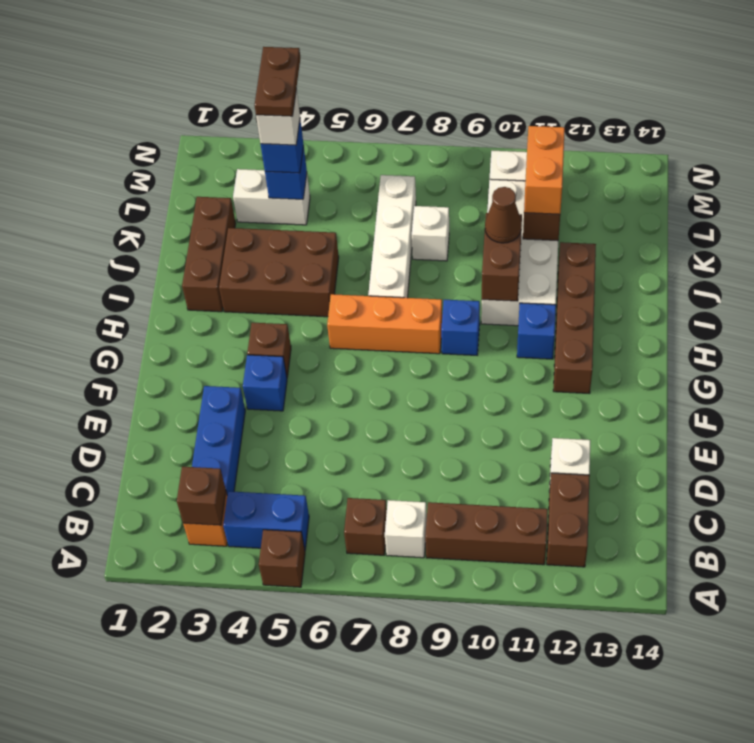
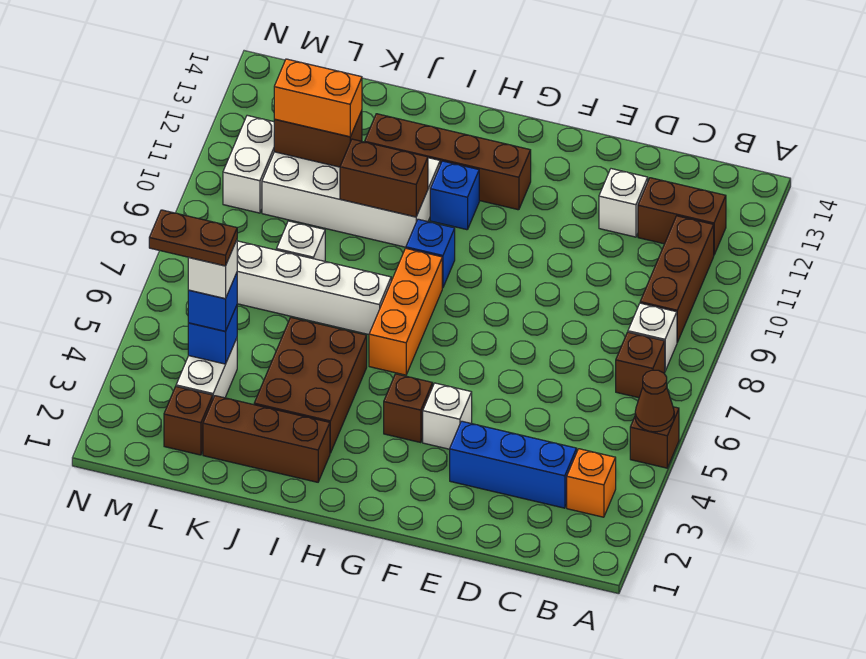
brown brick B3 level 2 -> brown brick L2 level 1
blue brick B4:B5 level 1 -> none
blue brick F4 level 1 -> white brick F4 level 1
brown cone J10 level 3 -> brown cone A5 level 2

